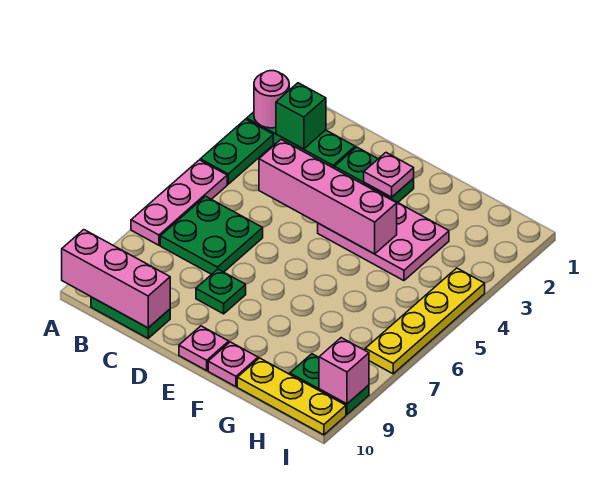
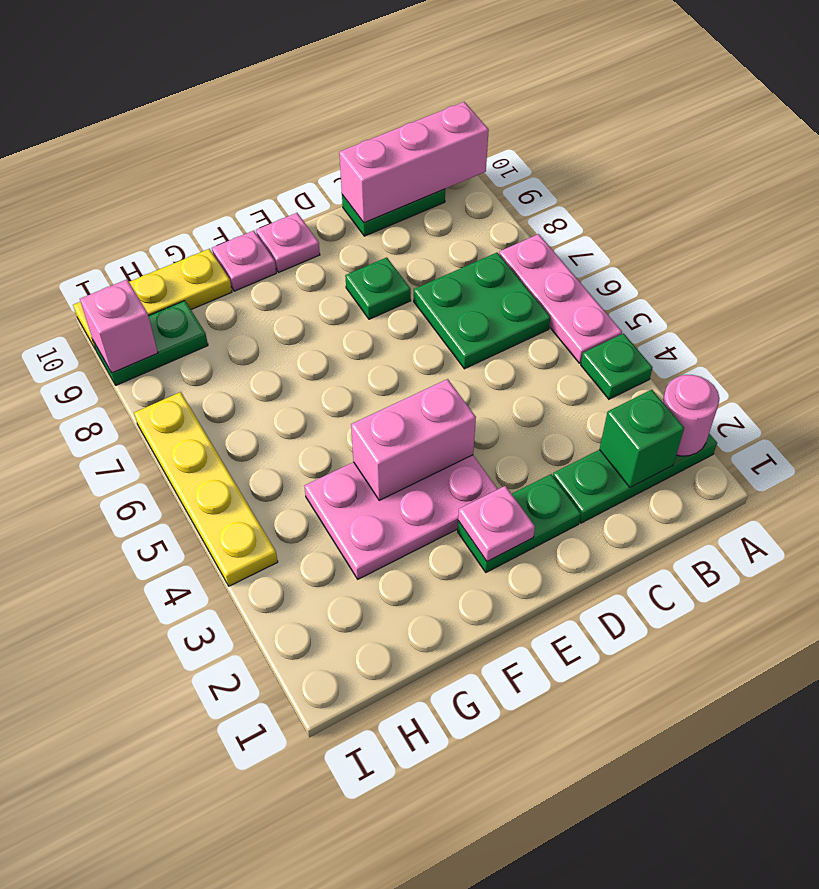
green plate A3:A4 level 1 -> green plate A4 level 1
pink brick C4:F4 level 2 -> pink brick E4:F4 level 2

